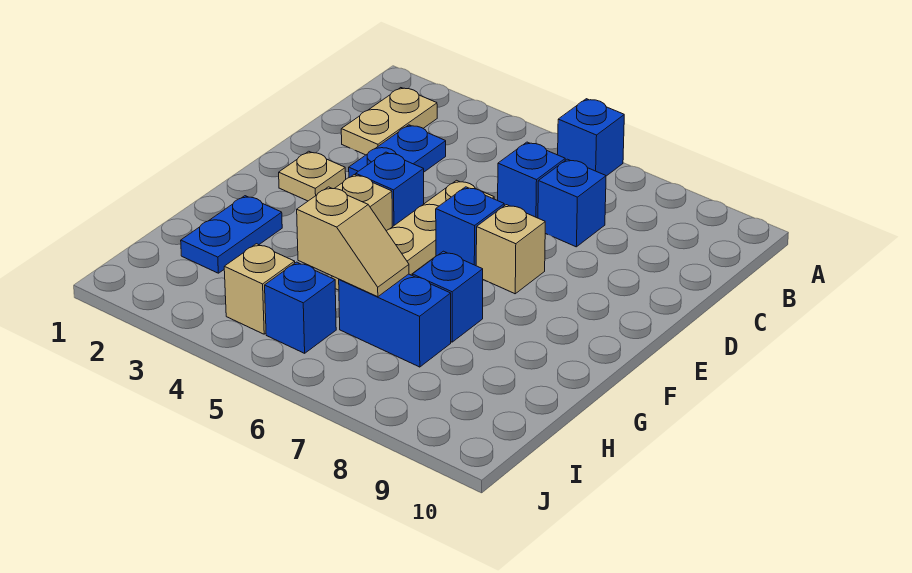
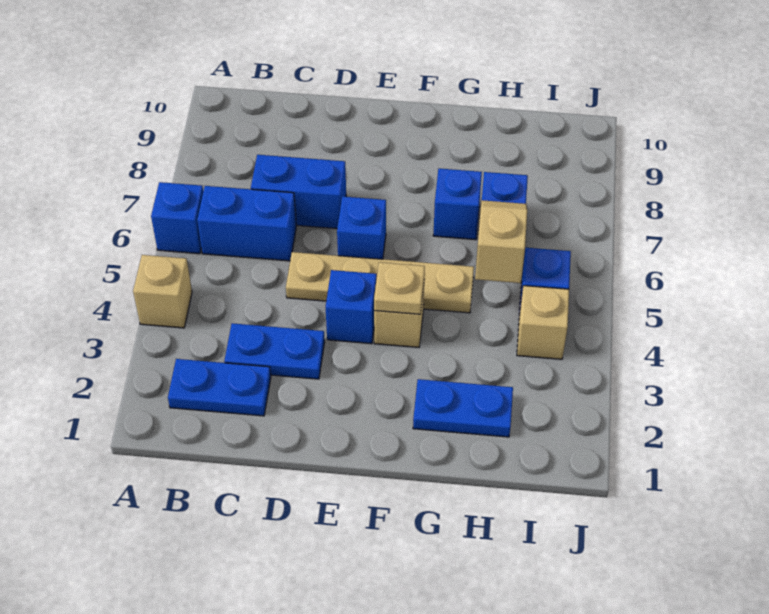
tan plate B2:C2 level 1 -> blue plate B2:C2 level 1
blue brick C6 level 1 -> blue brick B6:C6 level 1
blue brick C7 level 1 -> blue brick C7:D7 level 1
tan plate E2 level 1 -> tan plate F4 level 2
tan brick E7 level 1 -> tan brick A4 level 1

